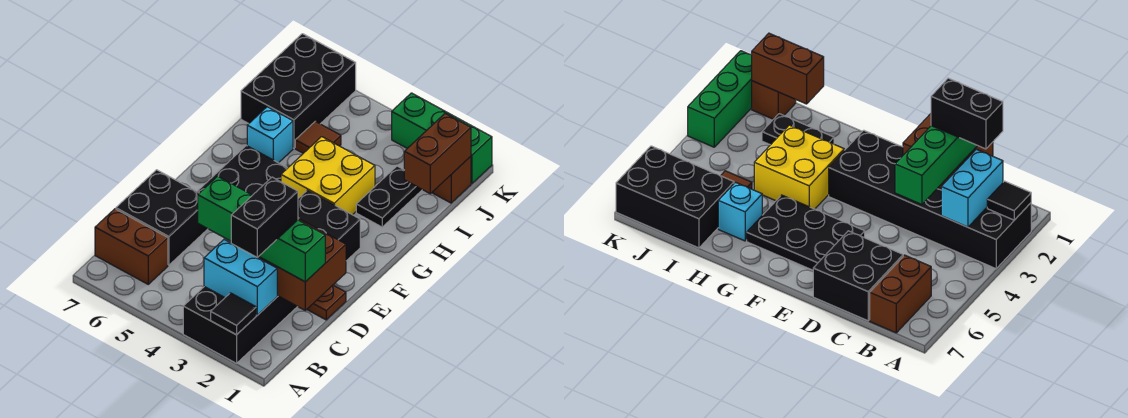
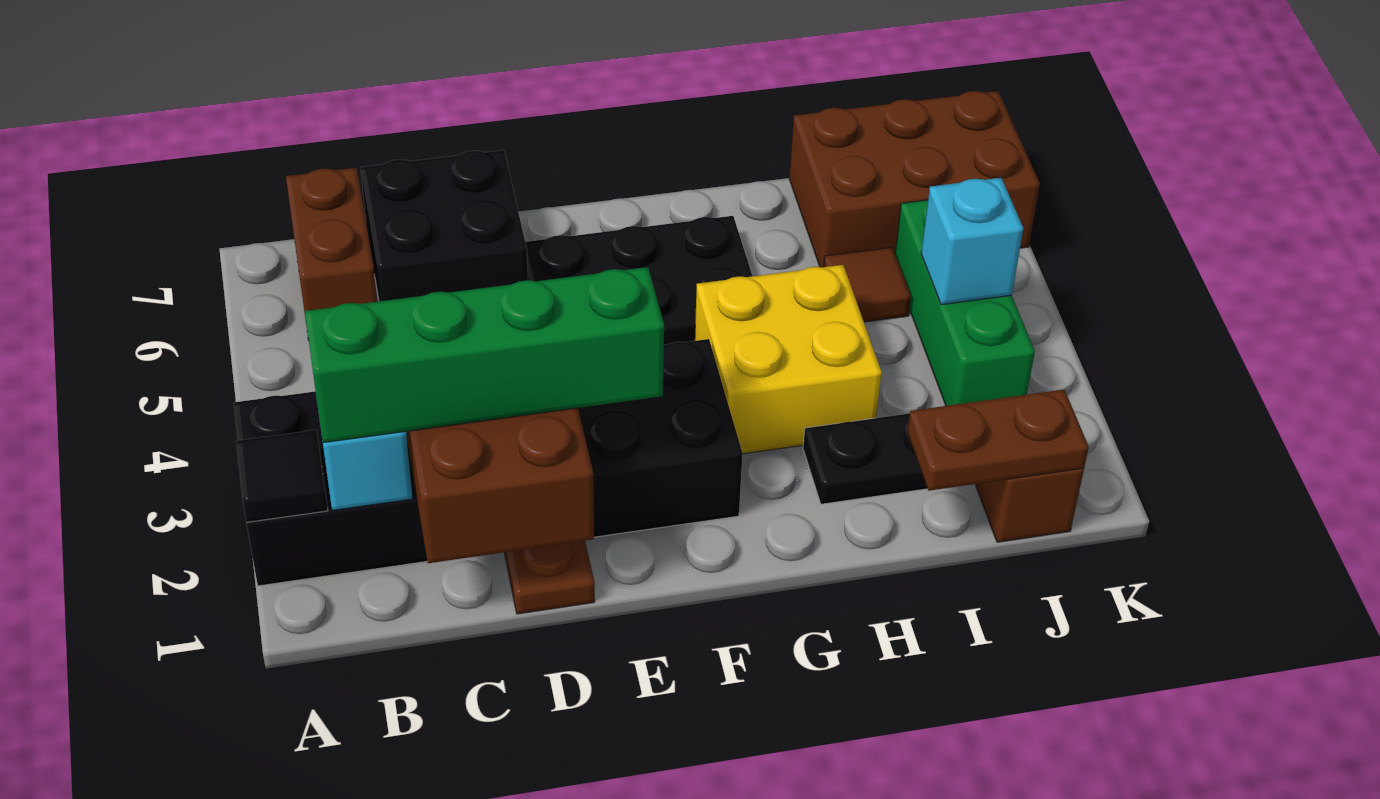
black brick B2:C2 level 4 -> none
green brick C1:C4 level 3 -> green brick B2:E2 level 3
cyan brick H6 level 1 -> cyan brick J4 level 2
brown brick I1:J1 level 2 -> brown plate I1:J1 level 2
black brick I6:K7 level 1 -> brown brick I6:K7 level 1
green brick K1:K3 level 1 -> green brick J3:J5 level 1

